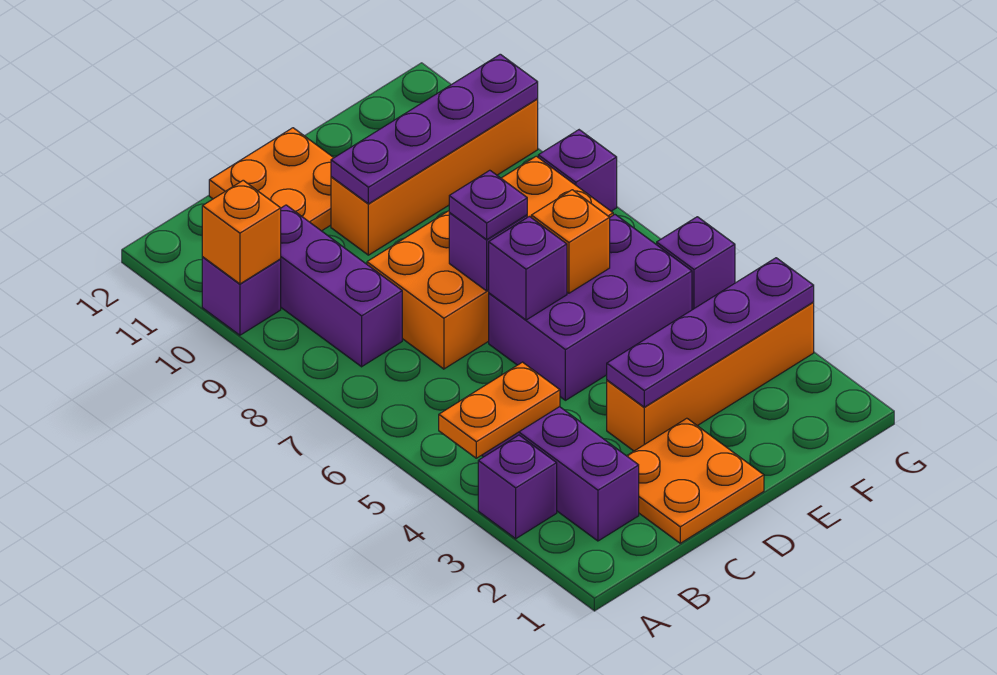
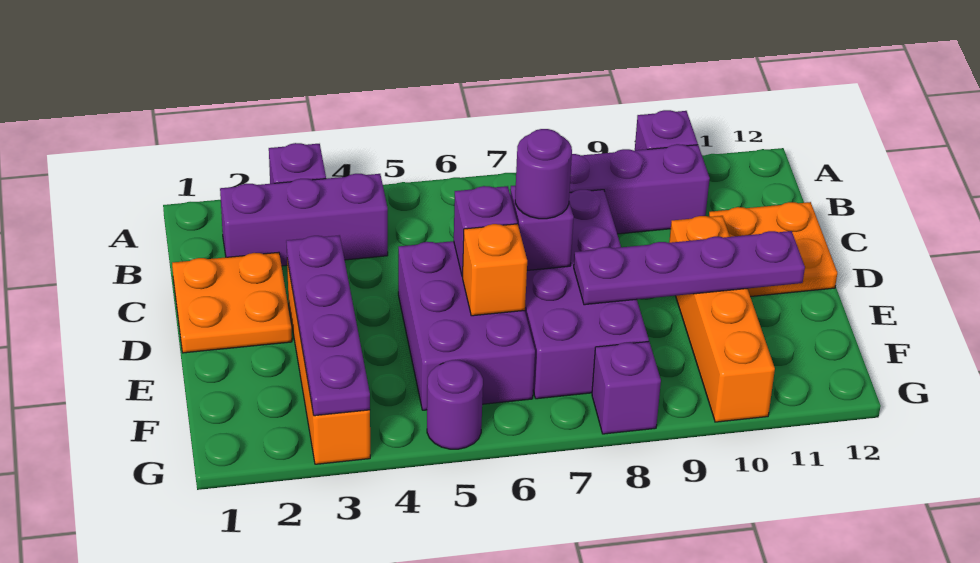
orange plate A4:B4 level 2 -> none
orange brick A10 level 2 -> none
orange brick C7:F8 level 1 -> purple brick C7:F8 level 1
purple plate D7 level 3 -> purple round brick D7 level 3
purple plate D10:G10 level 2 -> purple plate E8:E11 level 2
purple brick G5 level 1 -> purple round brick G5 level 1

